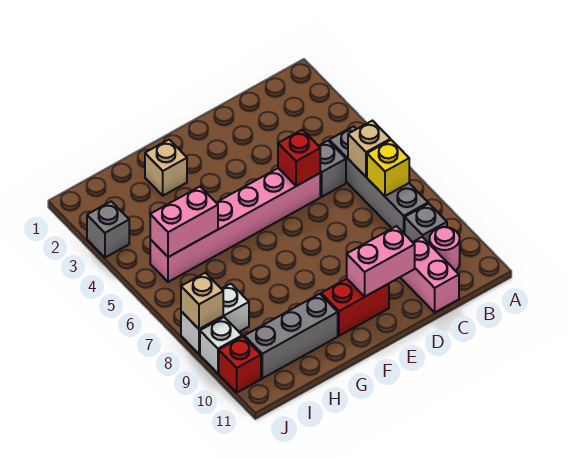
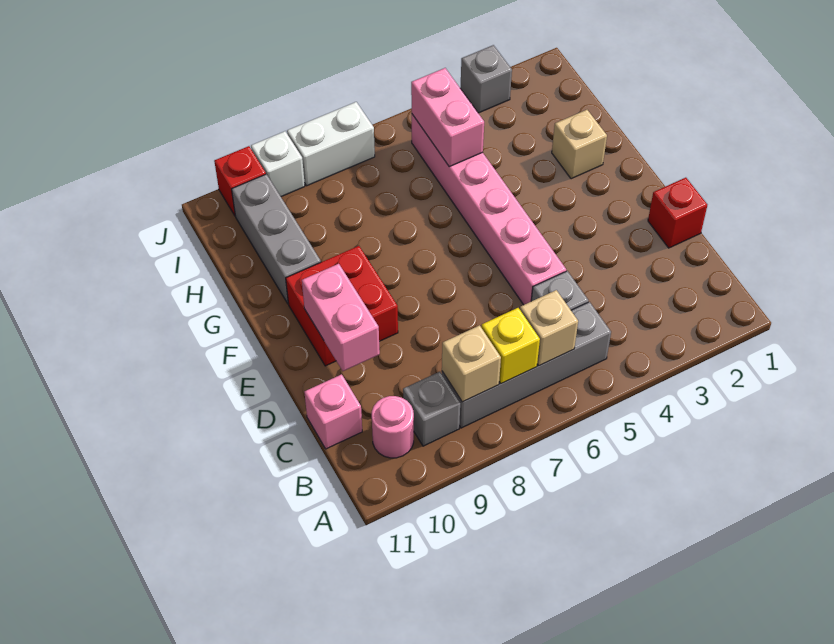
pink brick C10:C11 level 1 -> pink brick C11 level 1
red brick D5 level 2 -> red brick D1 level 1
red brick E10:F10 level 1 -> red brick E9:F10 level 1
white brick I8:J8 level 1 -> white brick J7:J8 level 1
tan brick J8 level 2 -> tan brick B8 level 2

